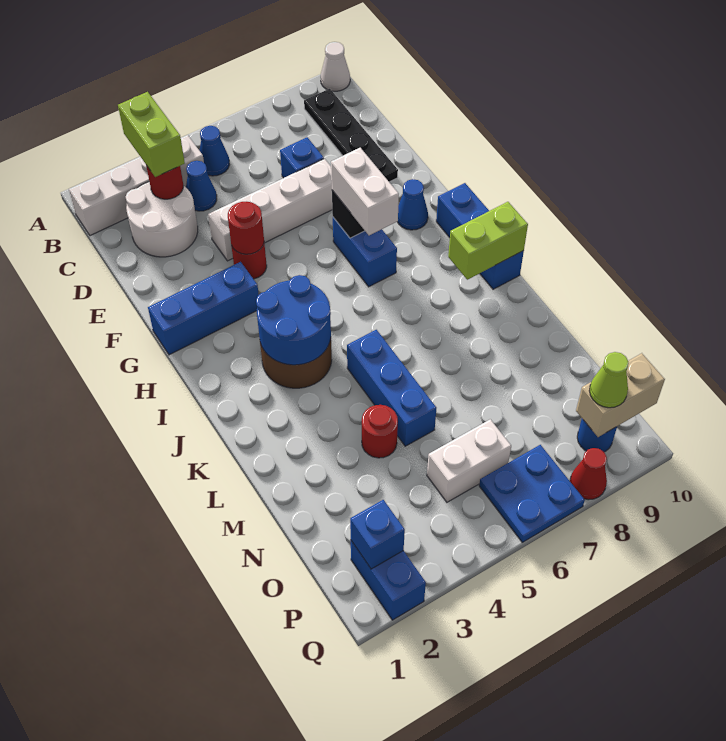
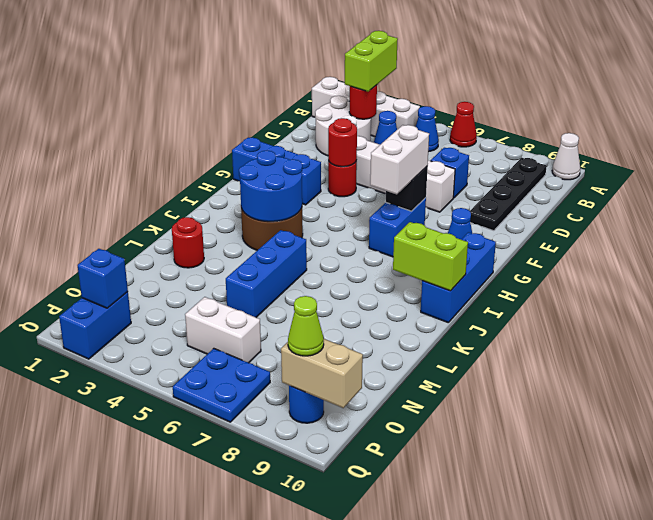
red round brick M4 level 1 -> red round brick L2 level 1
red cone Q8 level 1 -> red cone A6 level 1

